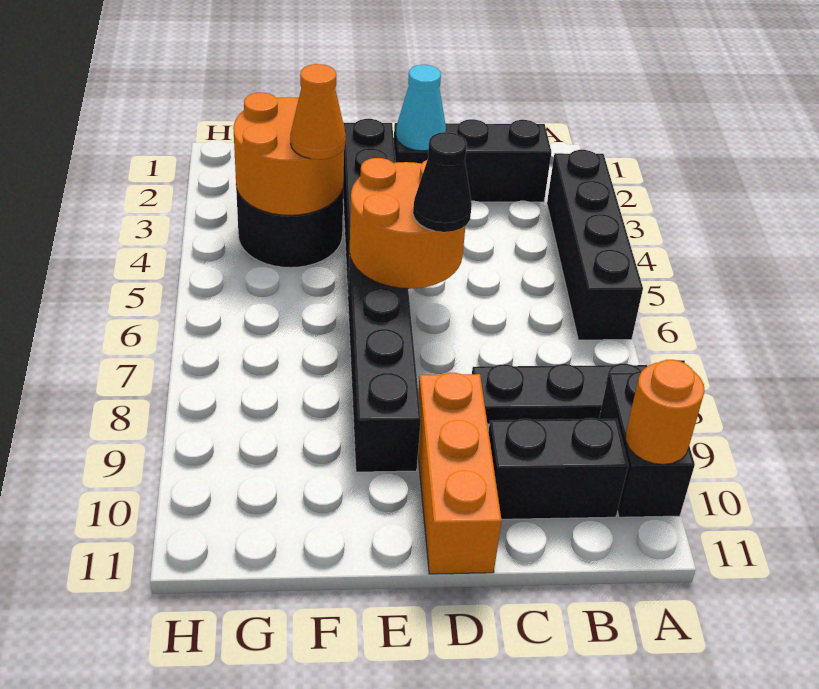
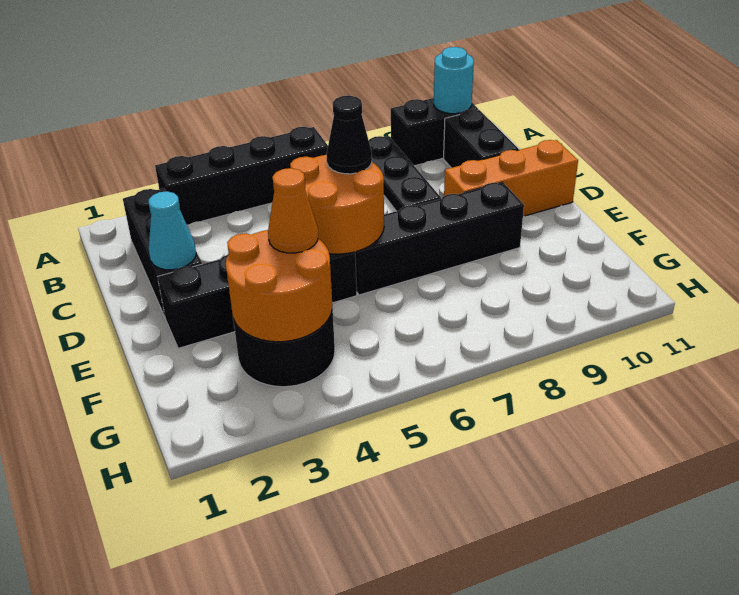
orange round brick A10 level 2 -> cyan round brick A10 level 2

